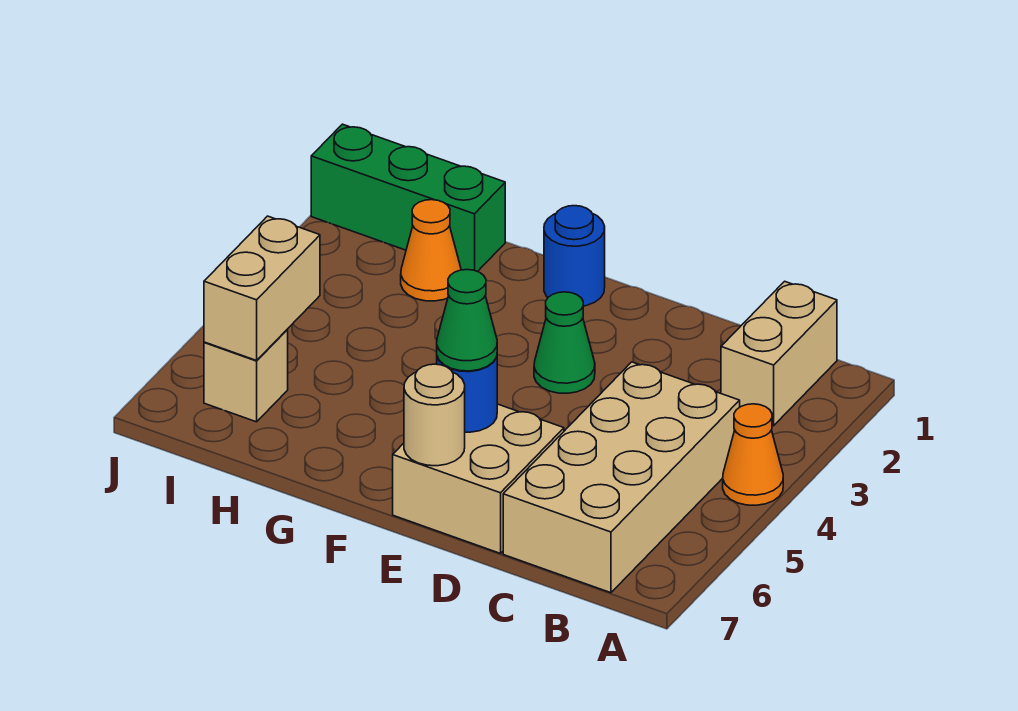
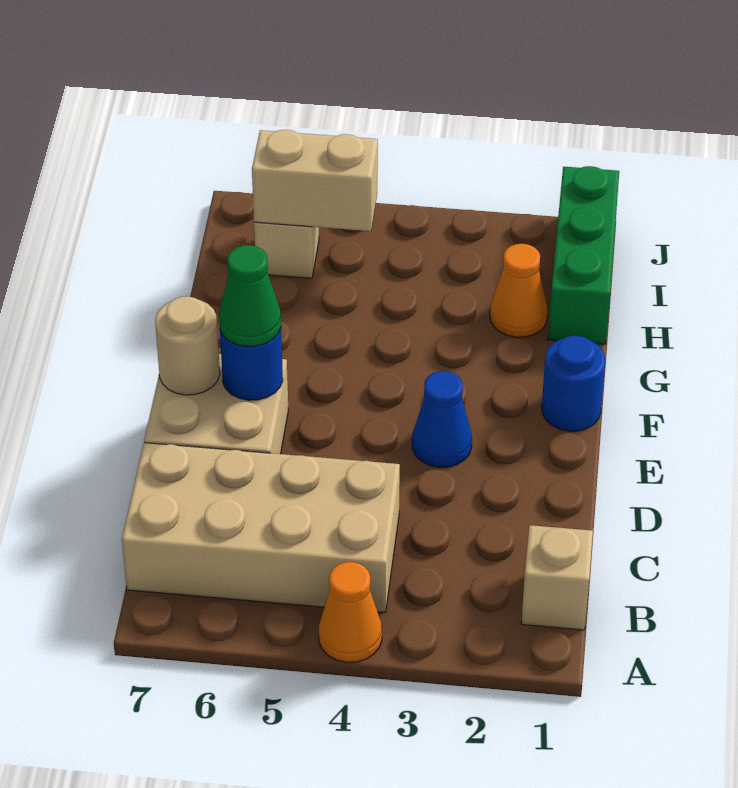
tan brick B1:B2 level 1 -> tan brick B1 level 1
green cone E3 level 1 -> blue cone E3 level 1

